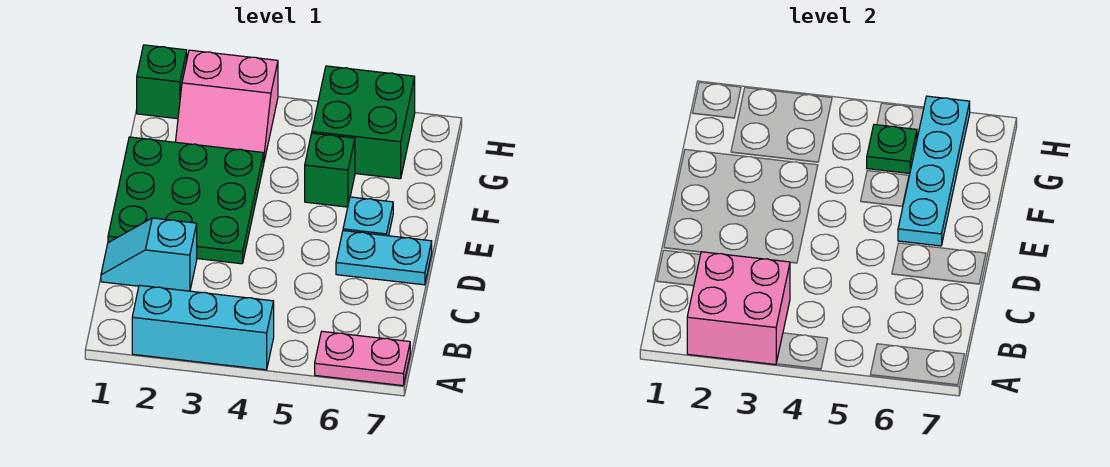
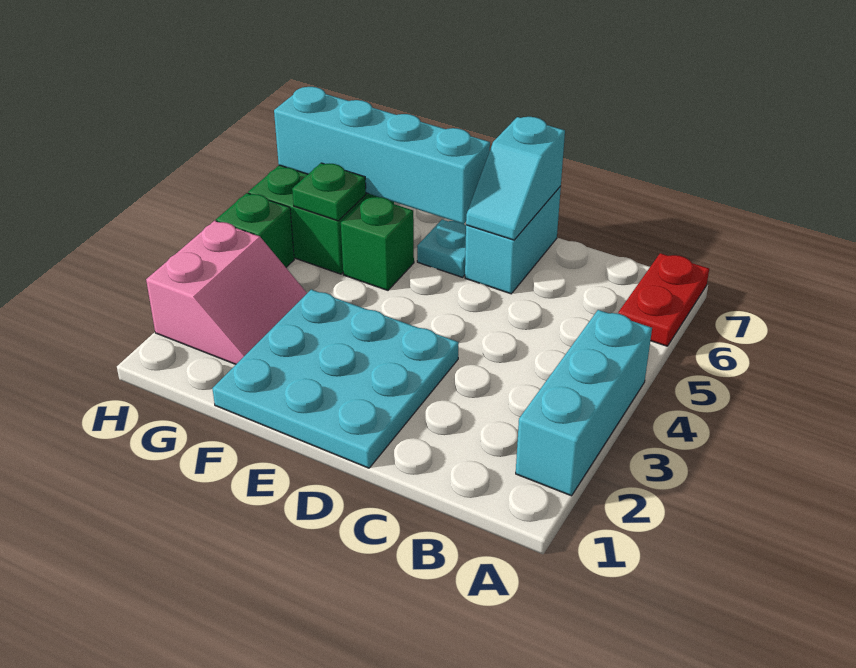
pink brick A2:B3 level 2 -> none
pink plate A6:A7 level 1 -> red plate A6:A7 level 1
cyan slope C1:C2 level 1 top 2 -> cyan slope D6:D7 level 2 top 7
green plate D1:F3 level 1 -> cyan plate D1:F3 level 1
cyan plate D6:D7 level 1 -> cyan brick D6:D7 level 1
cyan plate E6:H6 level 2 -> cyan brick E6:H6 level 2
green brick H1 level 1 -> green brick H4 level 1

